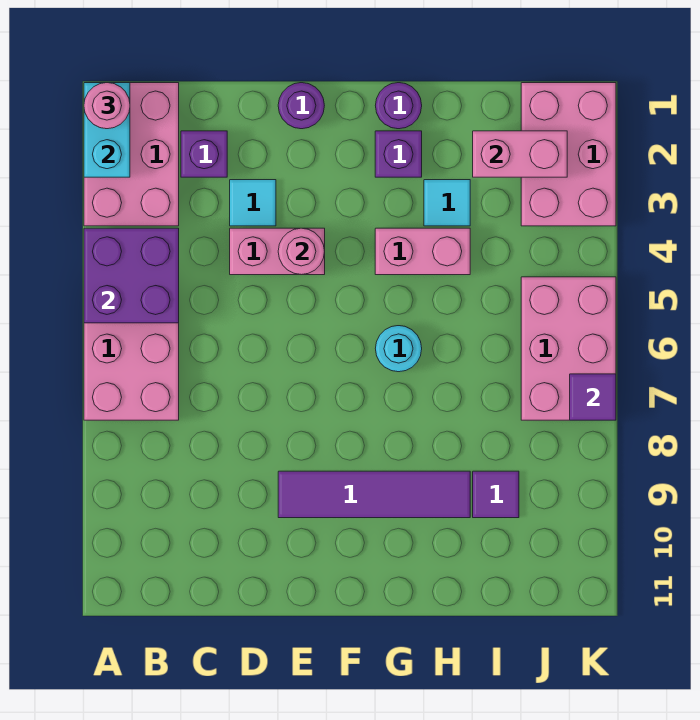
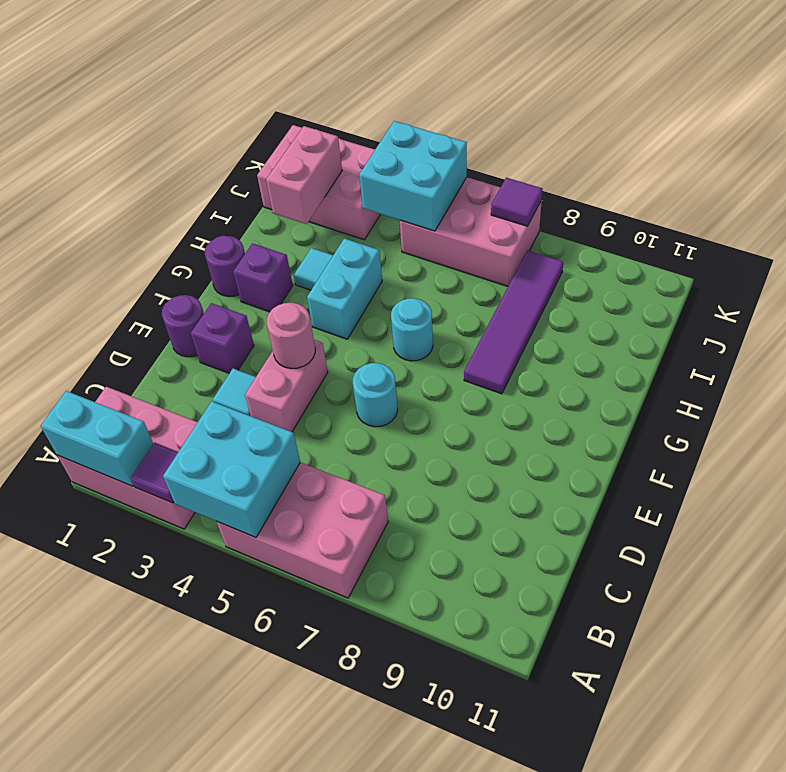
pink round brick A1 level 3 -> none
purple brick A4:B5 level 2 -> cyan brick A4:B5 level 2
purple brick C2 level 1 -> purple brick E2 level 1
none -> cyan round brick E6 level 1
purple tile E9:H9 level 1 -> purple tile G8:J8 level 1
pink brick G4:H4 level 1 -> cyan brick G4:H4 level 1
purple tile I9 level 1 -> purple tile A3 level 2
none -> cyan brick J4:K5 level 2

